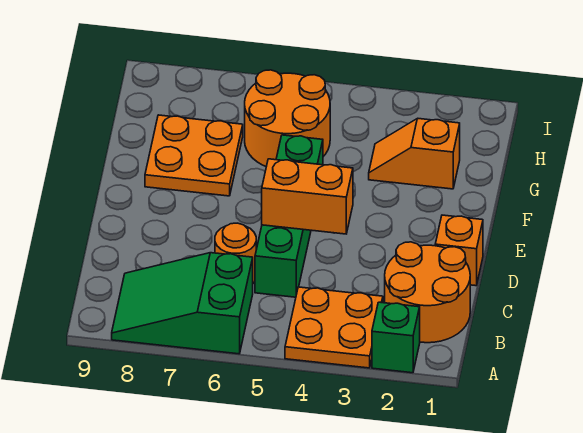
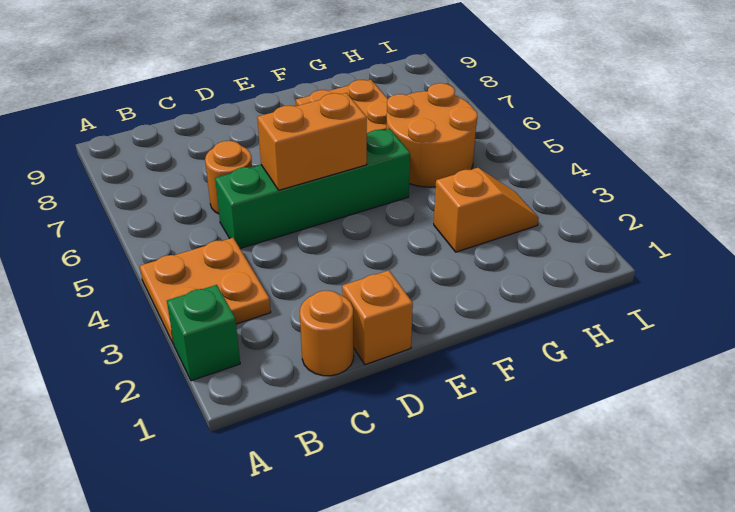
green slope A6:B8 level 1 top 6 -> none
orange round brick B1:C2 level 1 -> orange round brick C1 level 1
orange brick D4:D5 level 2 -> orange brick D5:E5 level 2
orange slope G2:G3 level 1 top 2 -> orange slope G3:H3 level 1 top G

